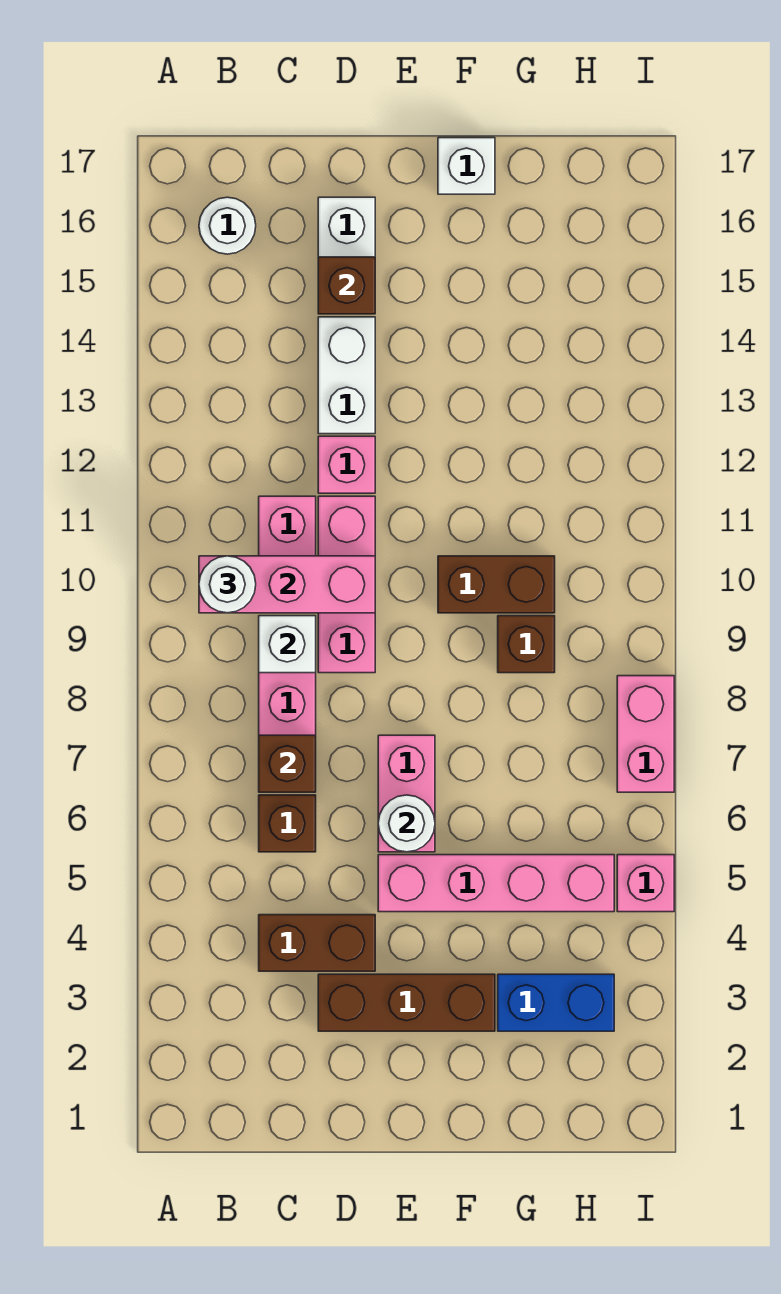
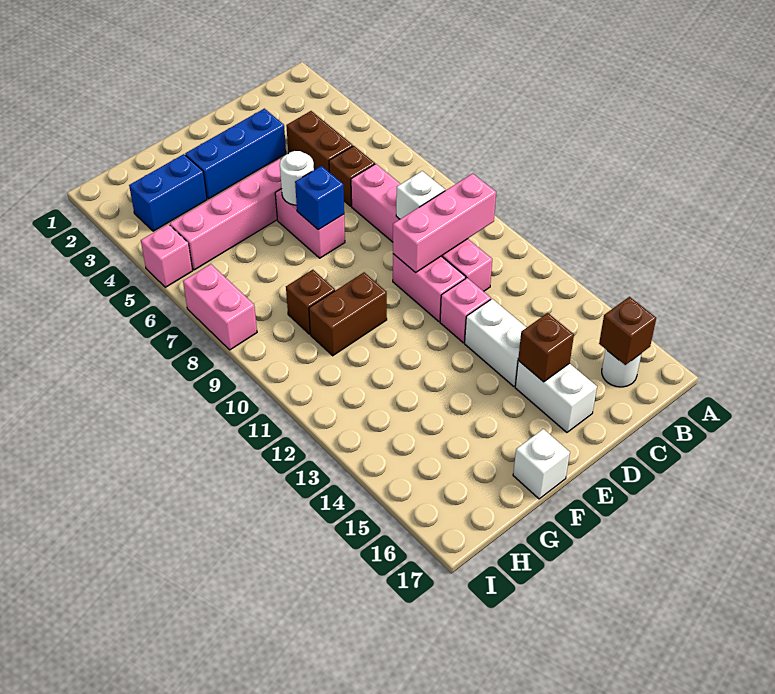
white round brick B10 level 3 -> none
brown brick C4:D4 level 1 -> brown brick C4:C5 level 1
brown brick C7 level 2 -> brown brick B16 level 2
brown brick D3:F3 level 1 -> blue brick D3:F3 level 1
pink brick D9:D11 level 1 -> pink brick D10:D11 level 1
none -> blue brick E7 level 2

